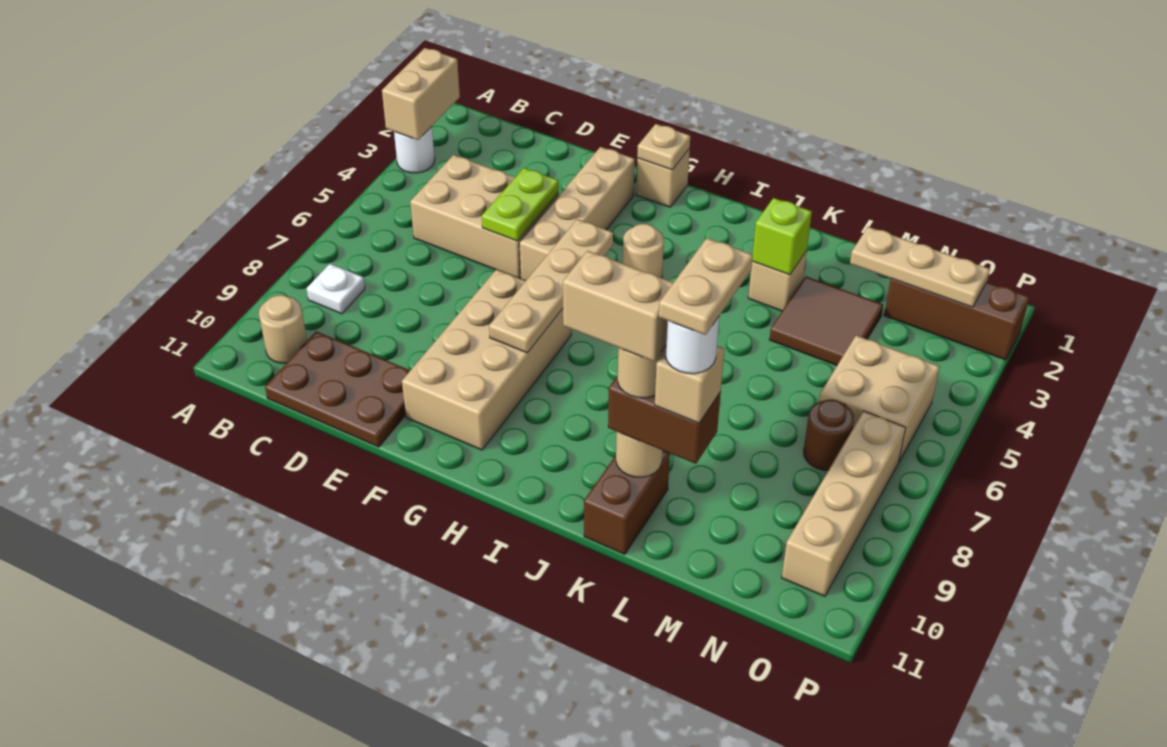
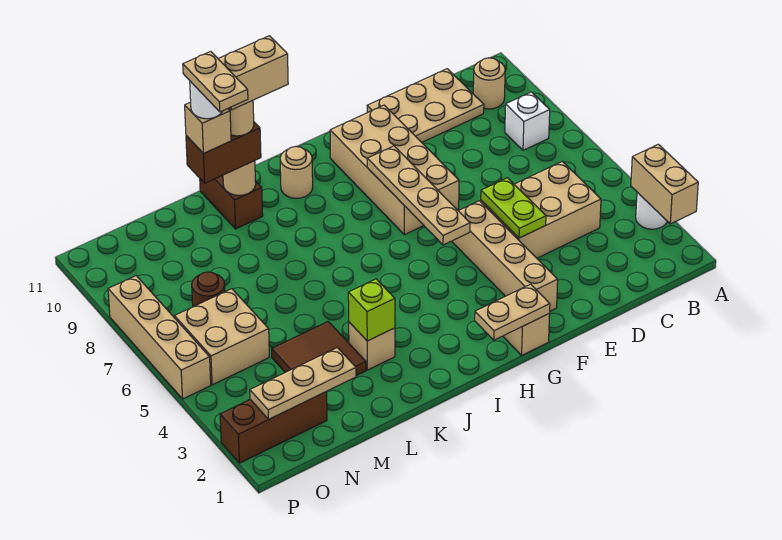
white plate B8 level 1 -> white brick B8 level 1
brown plate C10:E11 level 1 -> tan plate C10:E11 level 1
tan plate G1 level 2 -> tan plate G1:H1 level 2
tan round brick H4 level 1 -> tan round brick I10 level 1
tan brick O7:O10 level 1 -> tan brick P5:P8 level 1

